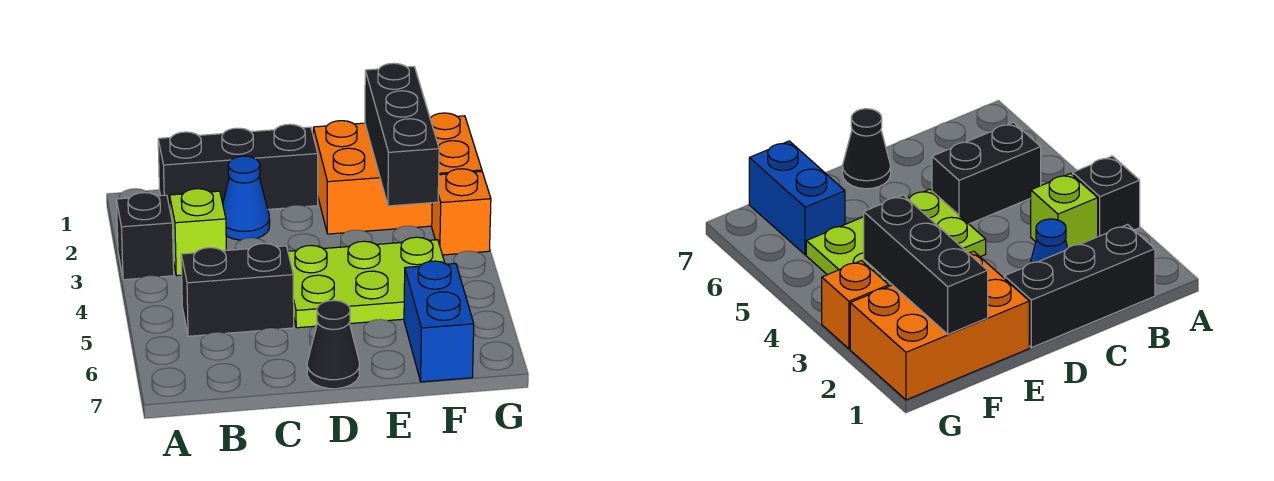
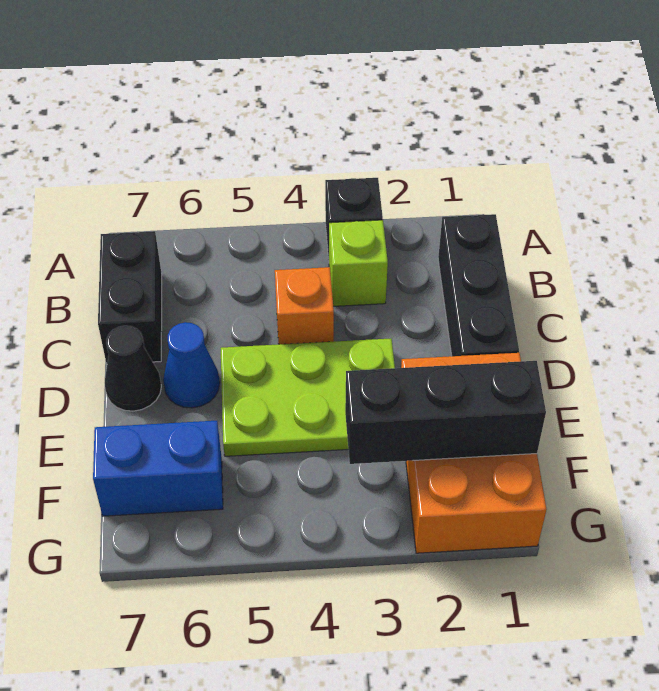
black brick B5:C5 level 1 -> black brick B7:C7 level 1
blue cone C2 level 1 -> blue cone D6 level 1
lime plate D4:F5 level 1 -> lime plate D3:E5 level 1
orange brick G3 level 1 -> orange brick C4 level 1

